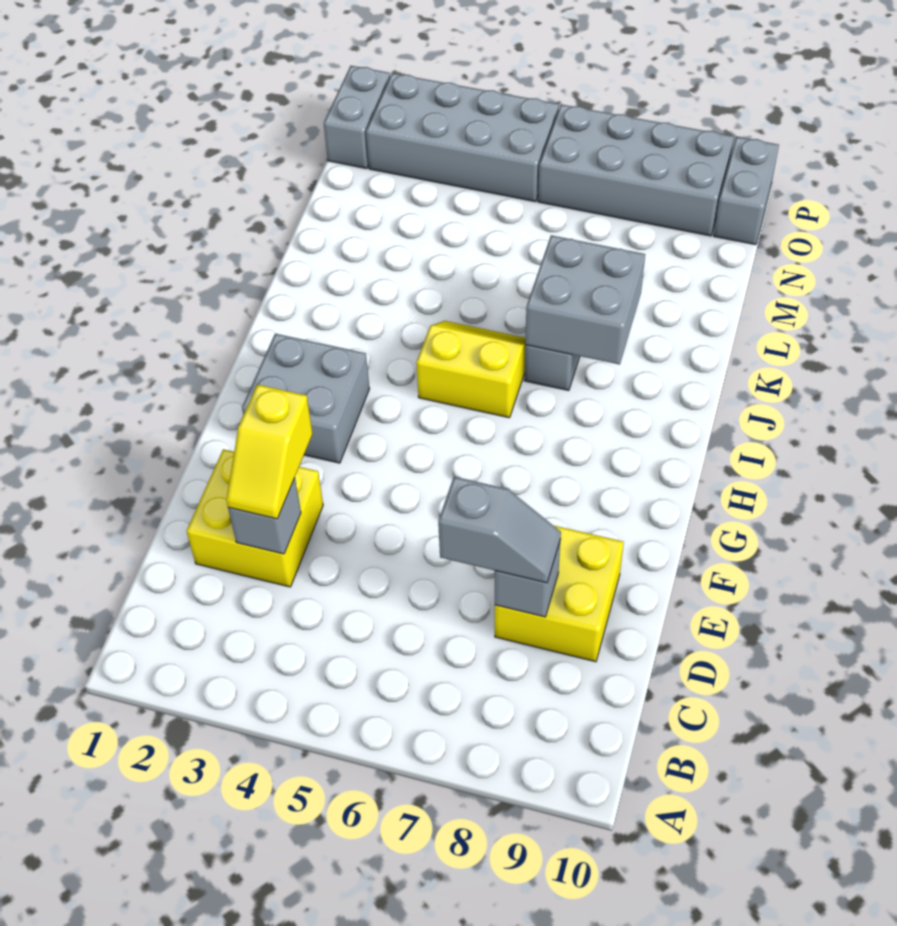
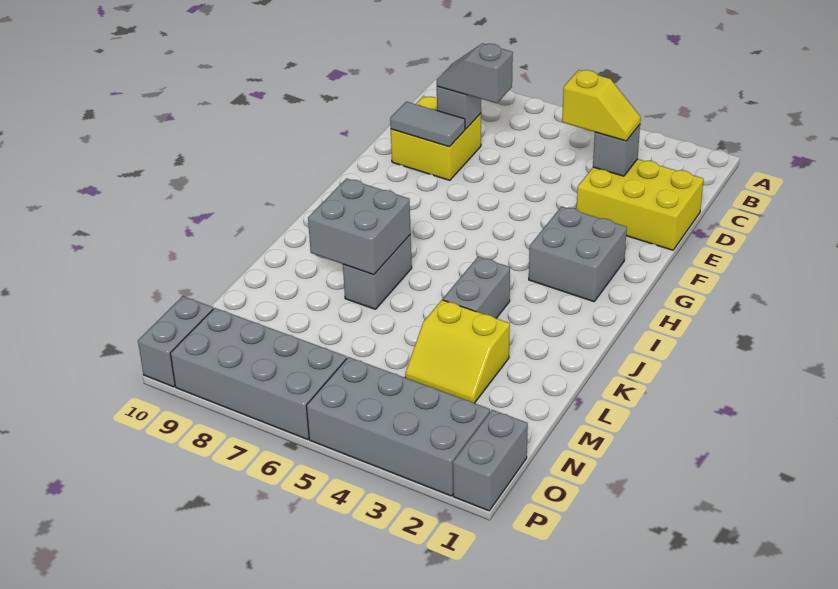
yellow brick D2:E3 level 1 -> yellow brick D1:E3 level 1
yellow slope D3:E3 level 3 top E -> yellow slope D3:D4 level 3 top 4
none -> grey tile E8:E9 level 2
yellow slope I5:J6 level 1 top I -> yellow slope L3:M4 level 1 top L
none -> grey brick J4:K4 level 1

